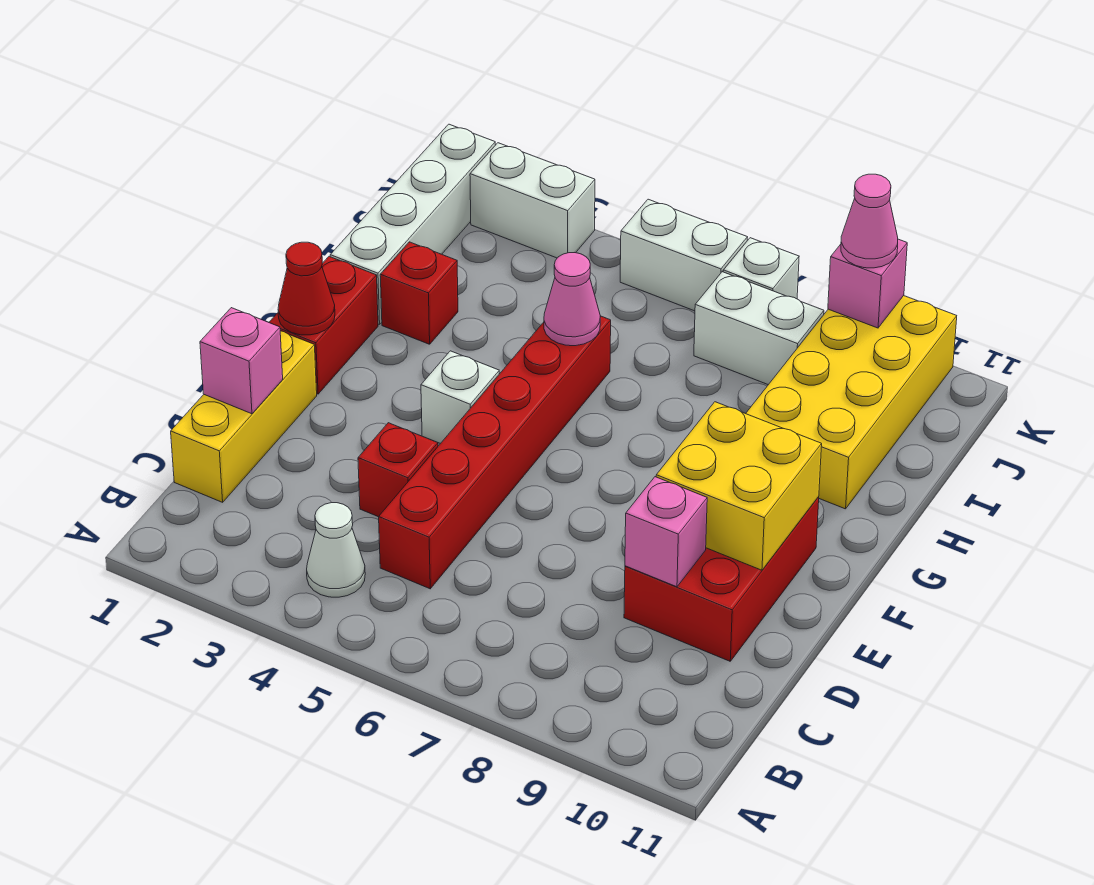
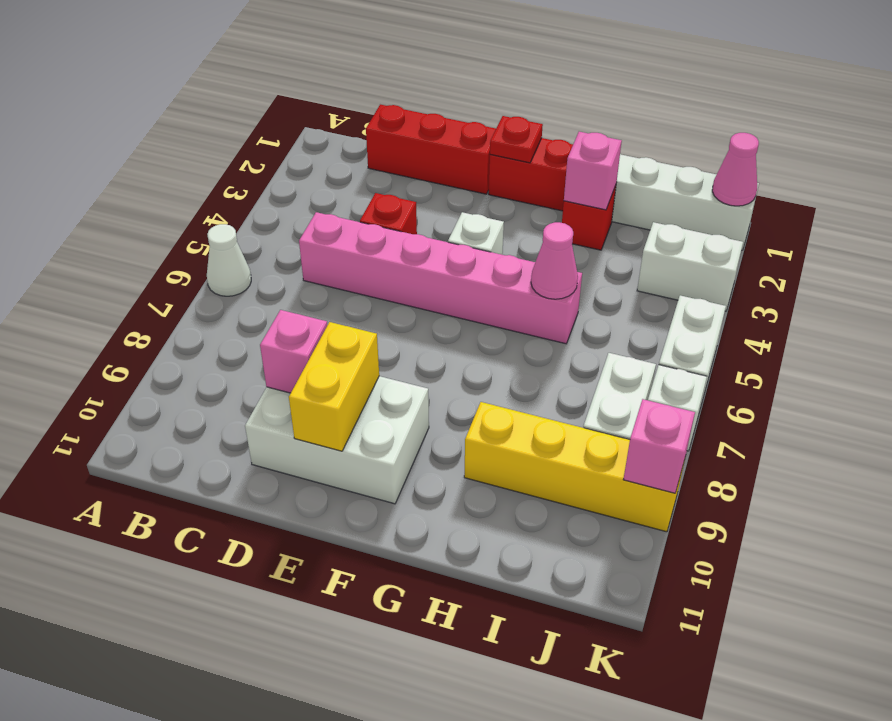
white cone B4 level 1 -> white cone A6 level 1
yellow brick C1:E1 level 1 -> red brick C1:E1 level 1
red brick C5:H5 level 1 -> pink brick C5:H5 level 1
pink brick D1 level 2 -> pink brick H2 level 2
red brick D9:F10 level 1 -> white brick D9:F10 level 1
yellow brick E9:F10 level 2 -> yellow brick E9:E10 level 2
red cone F1 level 2 -> red plate F1 level 2
yellow brick H9:K10 level 1 -> yellow brick H9:K9 level 1
white brick K2:K3 level 1 -> white brick J3:K3 level 1
pink cone K9 level 3 -> pink cone K1 level 2

